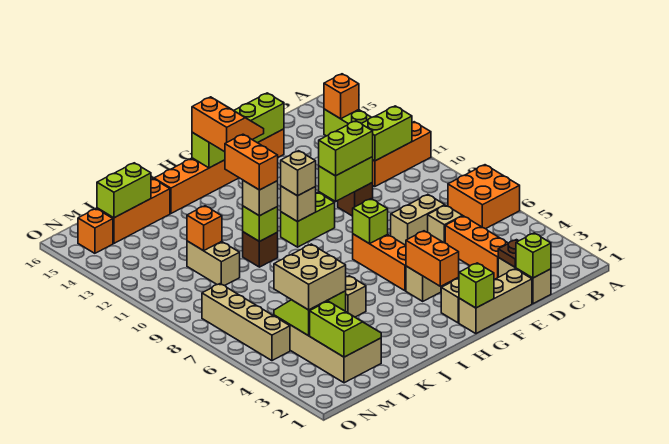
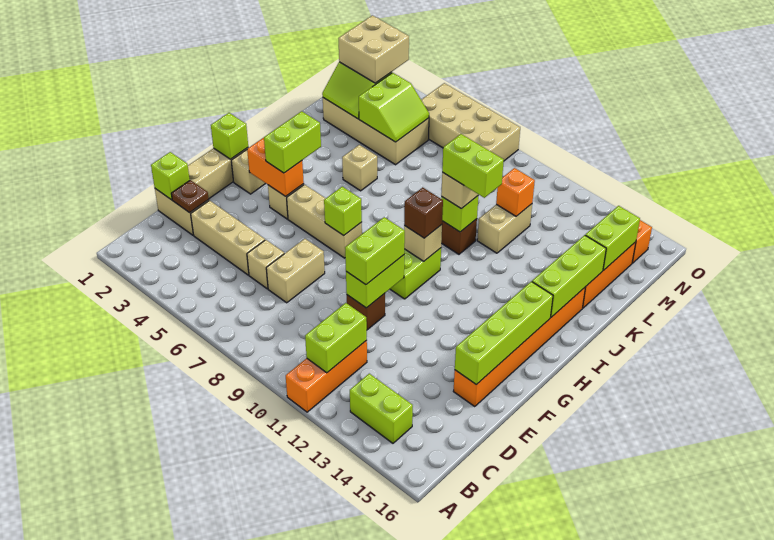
orange brick A6:B7 level 1 -> none
orange brick B14 level 2 -> none
orange brick D3:D5 level 1 -> tan brick D3:D5 level 1
none -> lime brick G4:H4 level 3
orange brick G5:G7 level 1 -> tan brick G5:G7 level 1
orange slope G14:H15 level 3 top H -> none
tan brick H10 level 3 -> brown brick H10 level 3
none -> lime brick I15:K15 level 2
orange brick J10:J11 level 4 -> lime brick J10:J11 level 4
tan brick L4:M5 level 3 -> tan brick M2:N3 level 3
tan brick L10:L11 level 1 -> tan brick K11:L11 level 1
tan brick N5:N8 level 1 -> tan brick N5:O8 level 1

